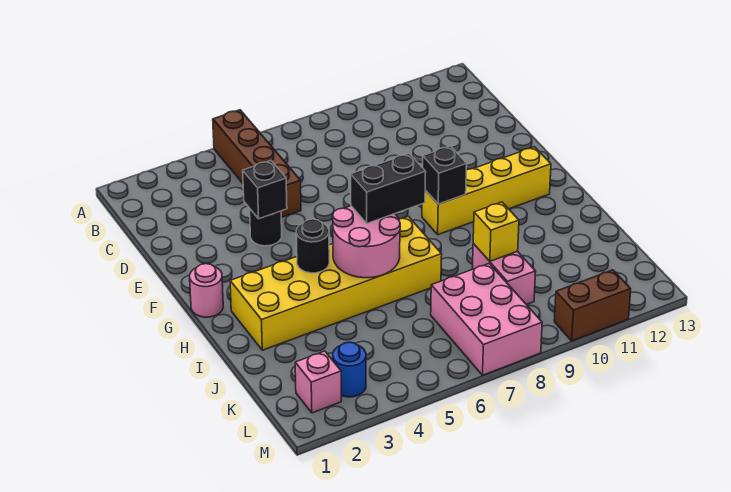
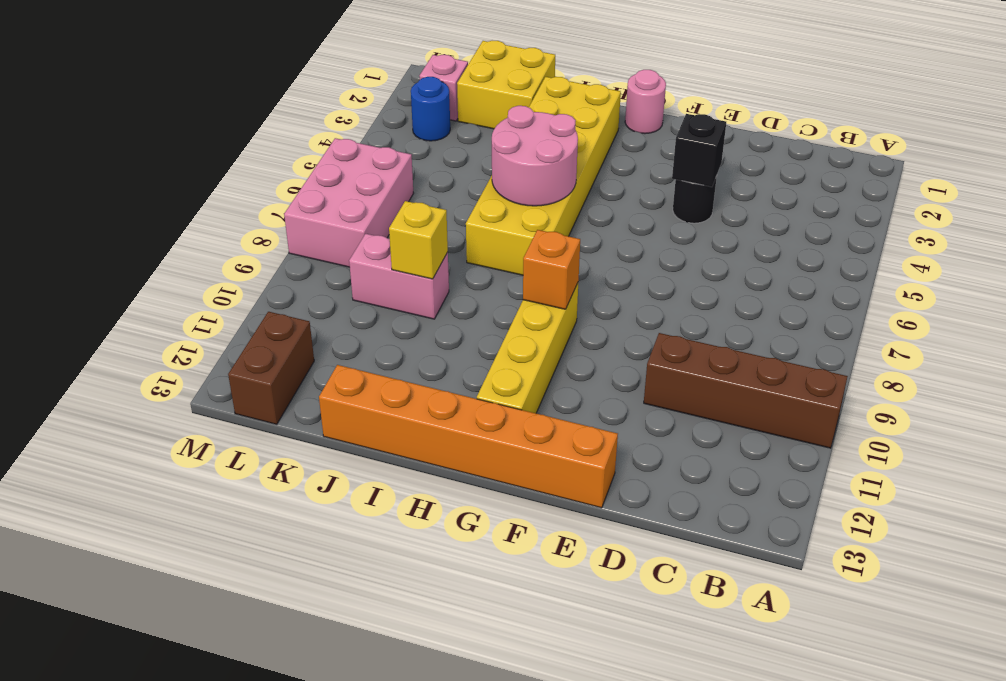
brown brick A5:D5 level 1 -> brown brick A10:D10 level 1
none -> orange brick E13:J13 level 1
black brick G9 level 2 -> orange brick G9 level 2
black round brick H4 level 2 -> none
black brick H6:H7 level 3 -> none
none -> yellow brick J1:K2 level 1
pink brick K7:M8 level 1 -> pink brick L6:M8 level 1
brown brick M10:M11 level 1 -> brown brick L12:L13 level 1

